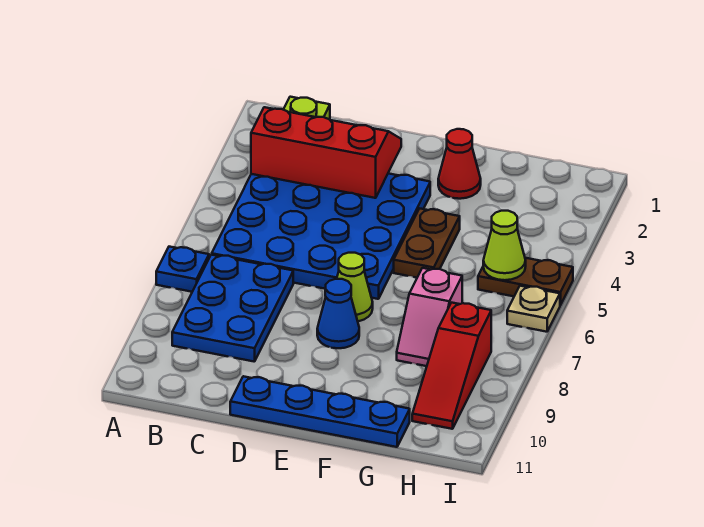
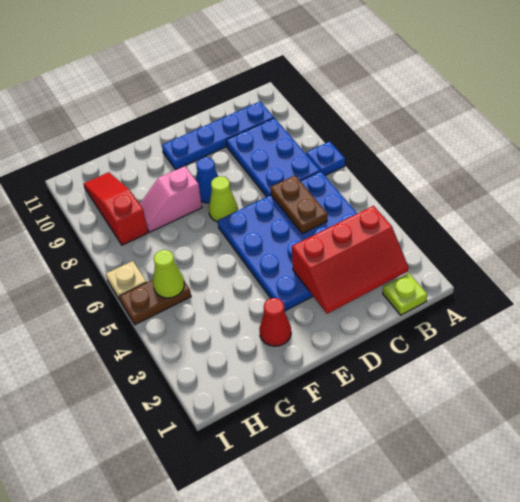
blue plate D11:G11 level 1 -> blue plate B10:E10 level 1
brown plate F4:F5 level 1 -> brown plate C5:C6 level 2
pink slope G7:G8 level 1 top 7 -> pink slope F8:G8 level 1 top F

